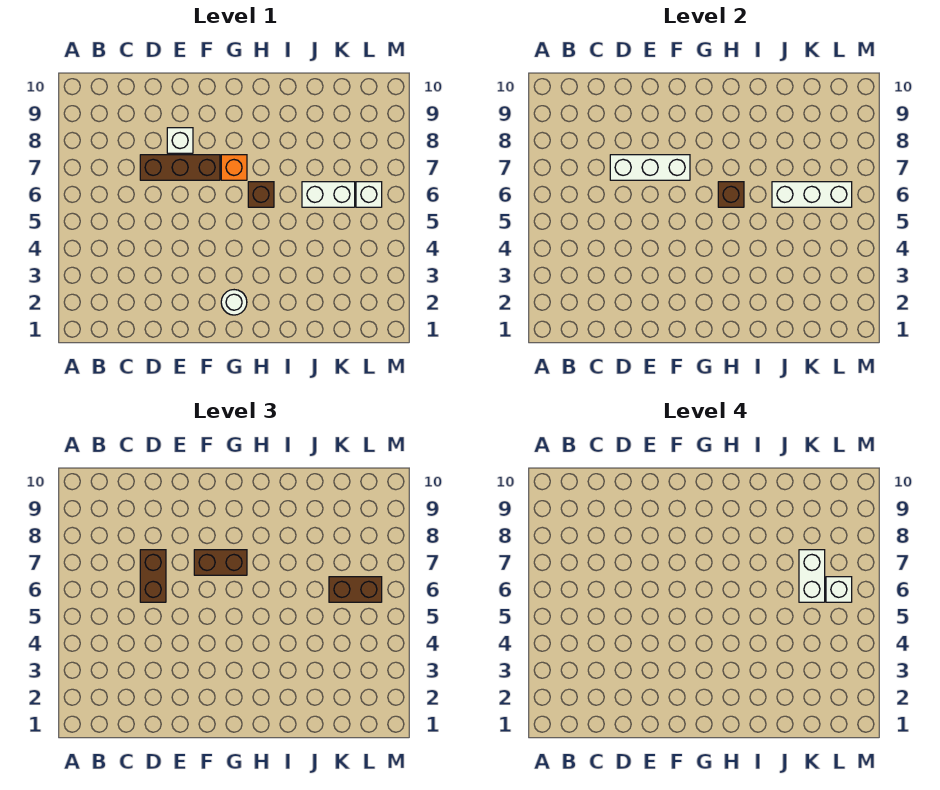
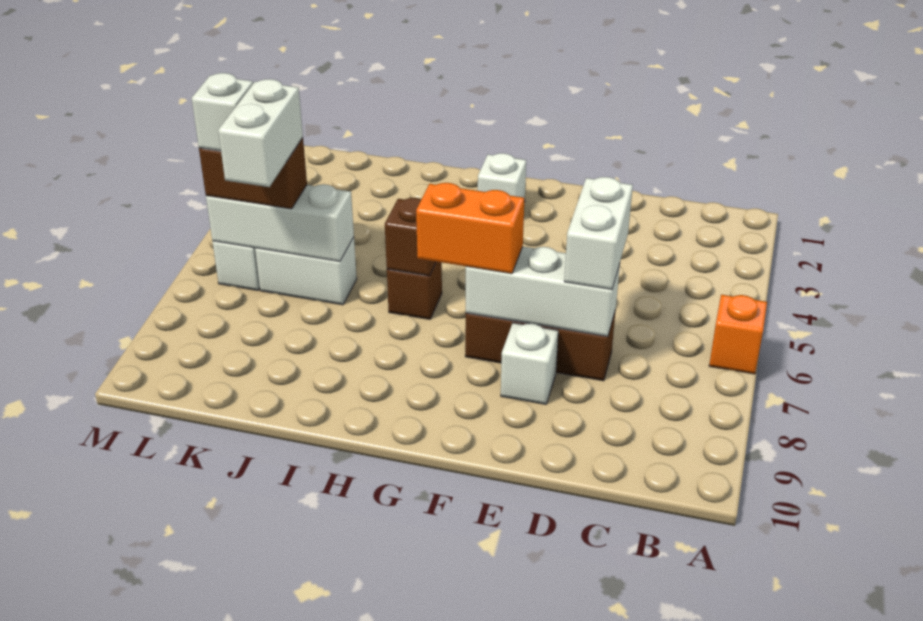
brown brick D6:D7 level 3 -> white brick D6:D7 level 3
brown brick F7:G7 level 3 -> orange brick F7:G7 level 3
white round brick G2 level 1 -> white brick G2 level 1
orange brick G7 level 1 -> orange brick A6 level 1

